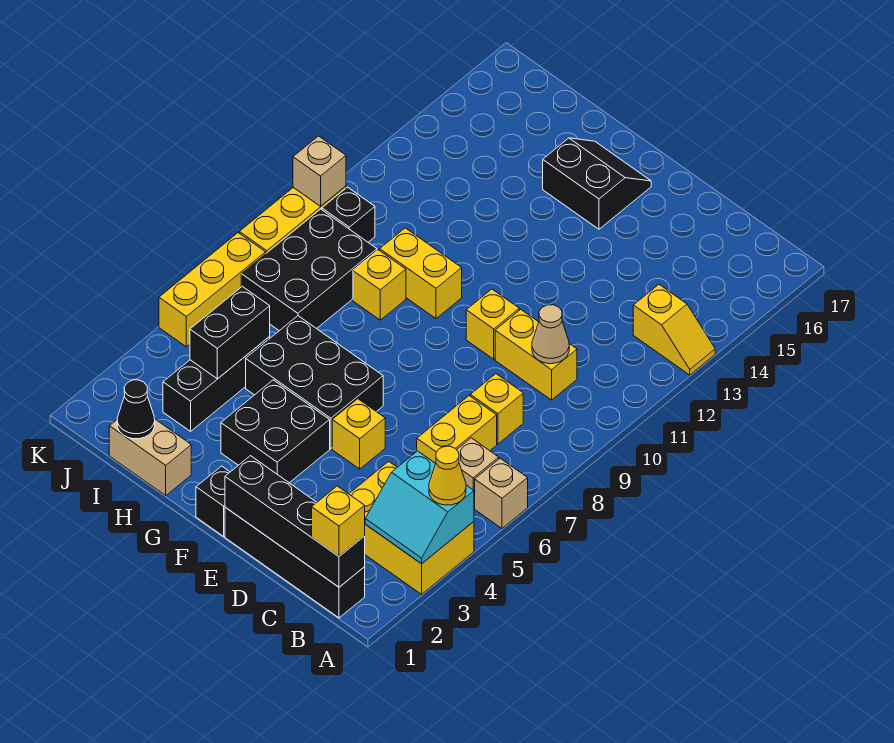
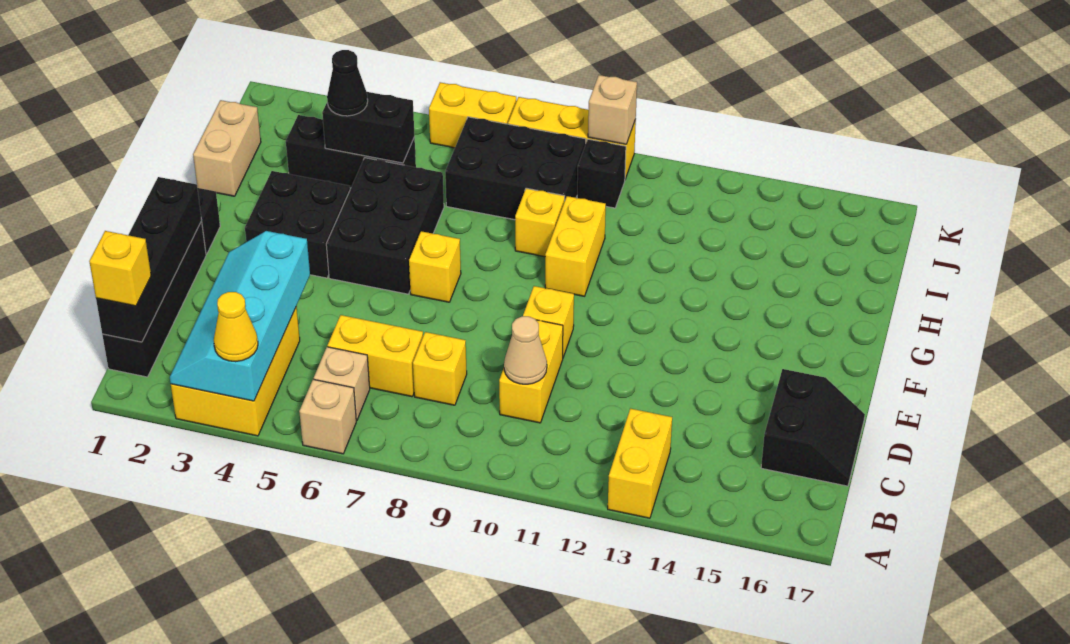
cyan slope A3:B4 level 2 top 4 -> cyan slope A3:D4 level 2 top 4
yellow slope A13:B13 level 1 top B -> yellow brick A13:B13 level 1
yellow brick E5 level 1 -> yellow brick F7 level 1
black slope F15:G16 level 1 top 15 -> black slope C16:D17 level 1 top 16
black cone I1 level 2 -> black cone I4 level 3
yellow brick K5:K7 level 1 -> yellow brick K6:K7 level 1

